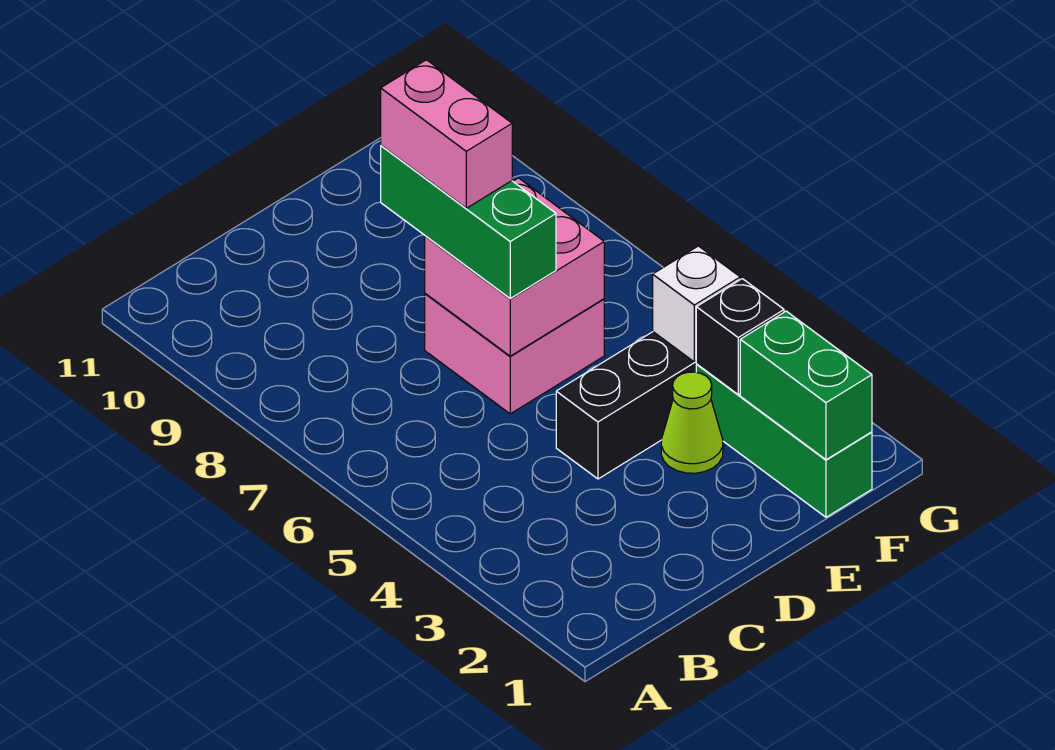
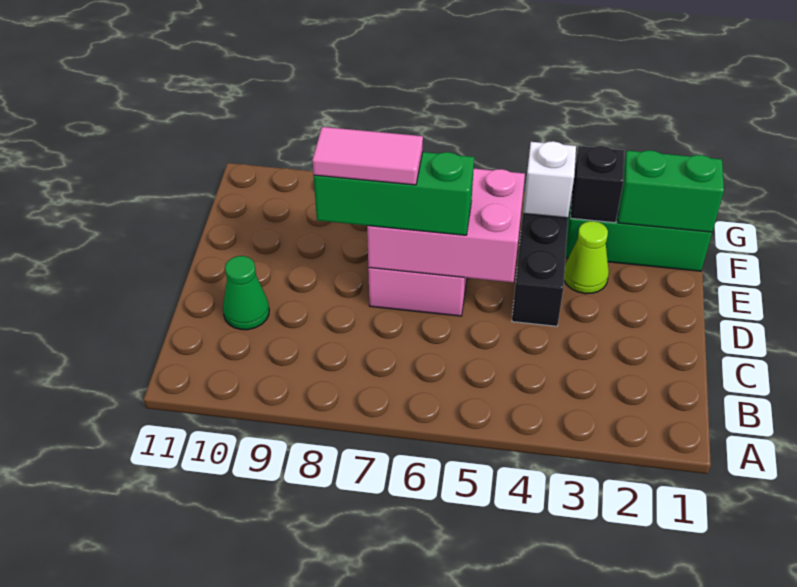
none -> green cone C10 level 1
pink brick D6:E7 level 2 -> pink brick D5:E7 level 2
pink brick D7:D8 level 4 -> pink tile D7:D8 level 4

